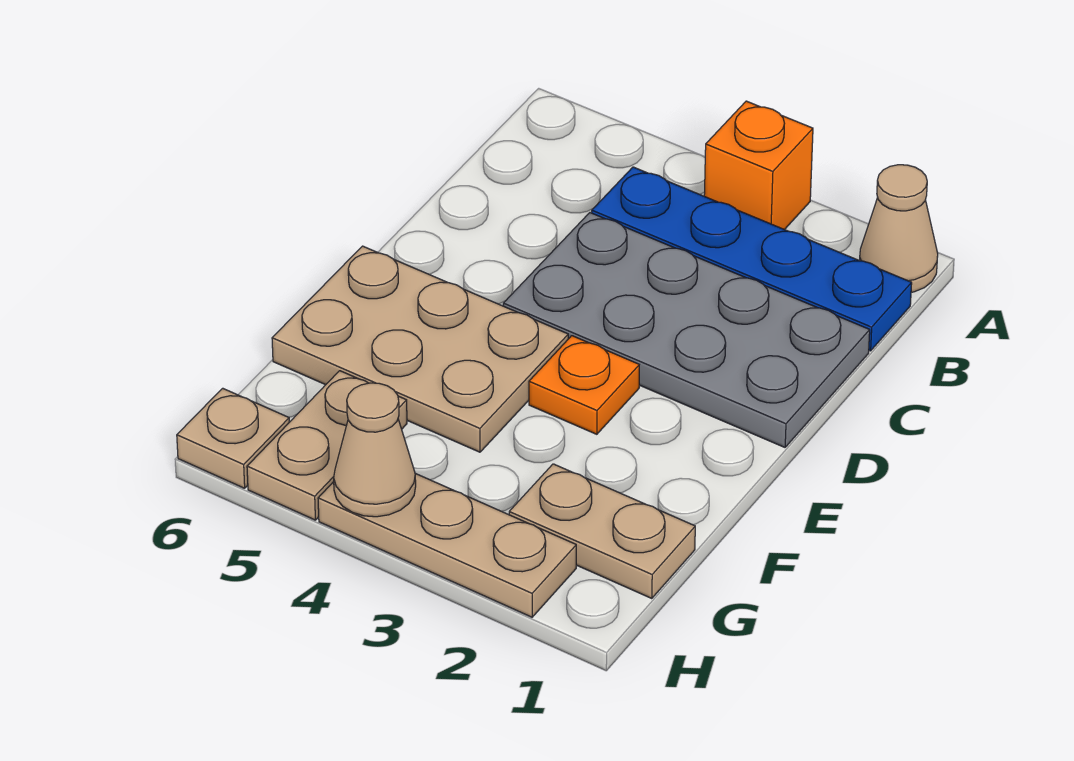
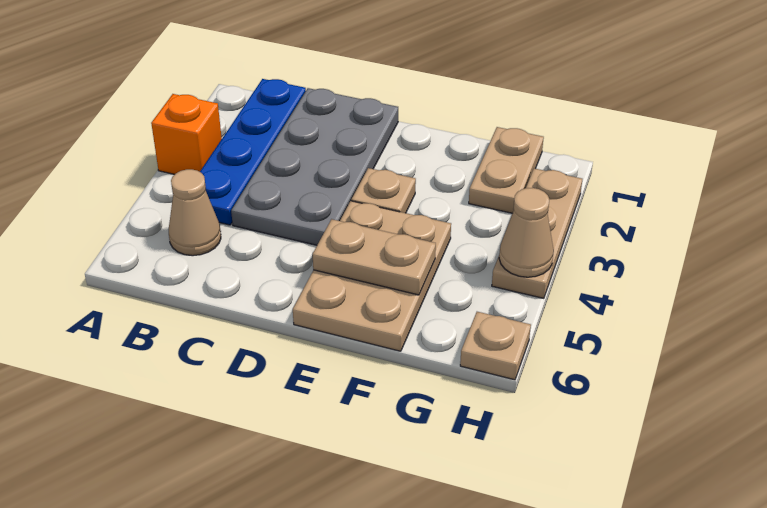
tan cone A1 level 1 -> tan cone B5 level 1
orange plate E3 level 1 -> tan plate E3 level 1
tan plate G5:H5 level 1 -> tan plate E5:F5 level 2

